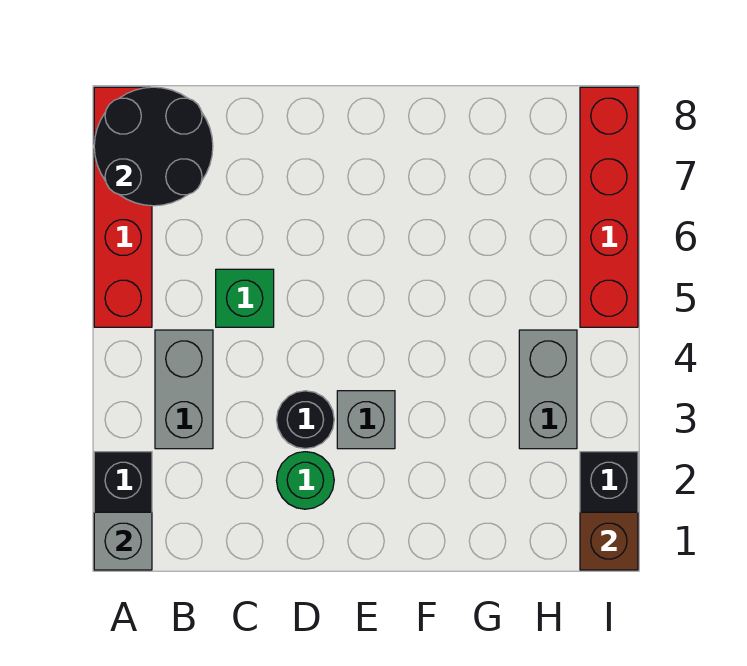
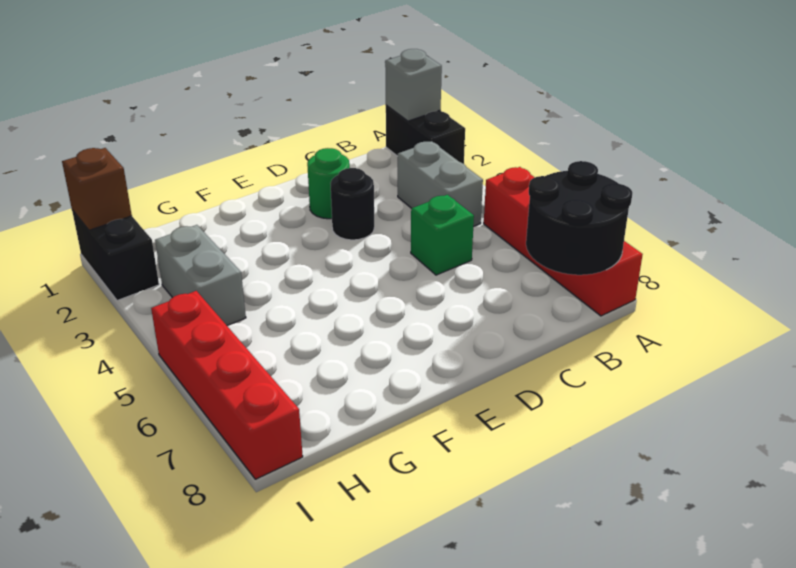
grey brick E3 level 1 -> none

